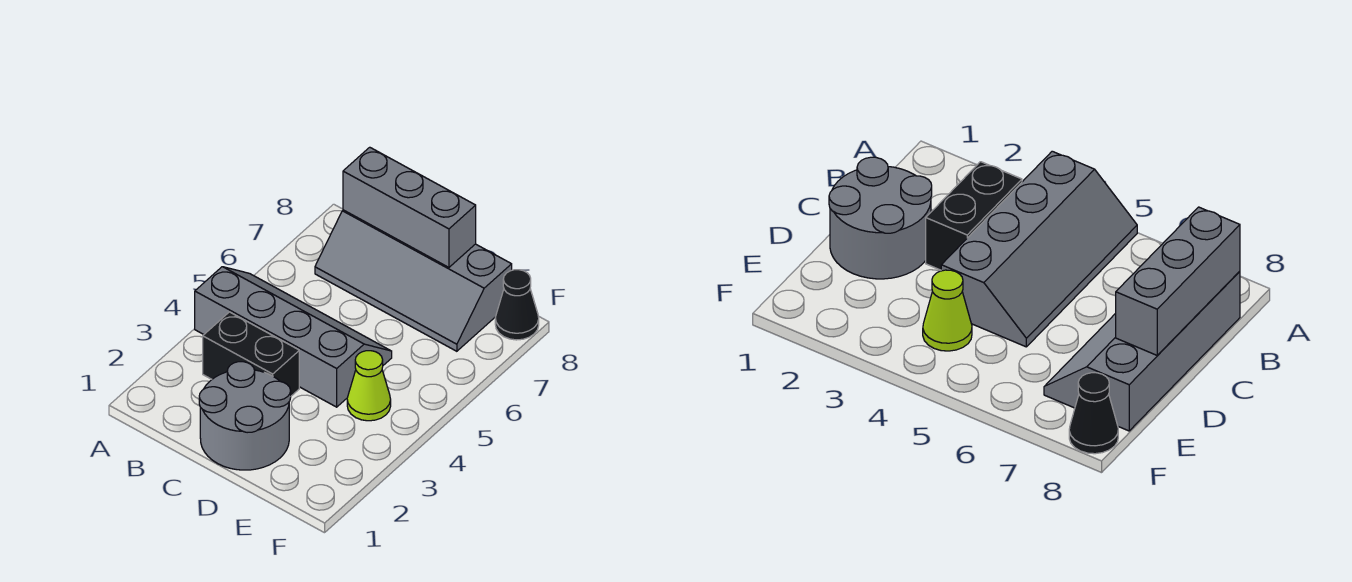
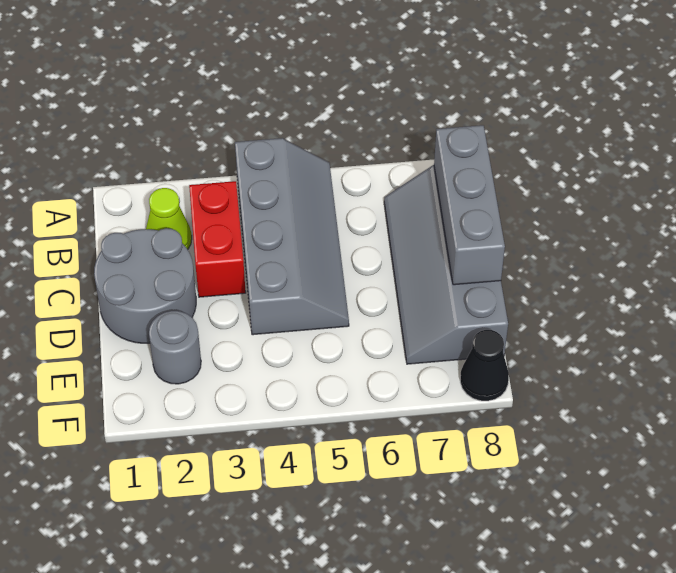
black brick B3:C3 level 1 -> red brick B3:C3 level 1
none -> grey round brick E2 level 1
lime cone E4 level 1 -> lime cone B2 level 1

